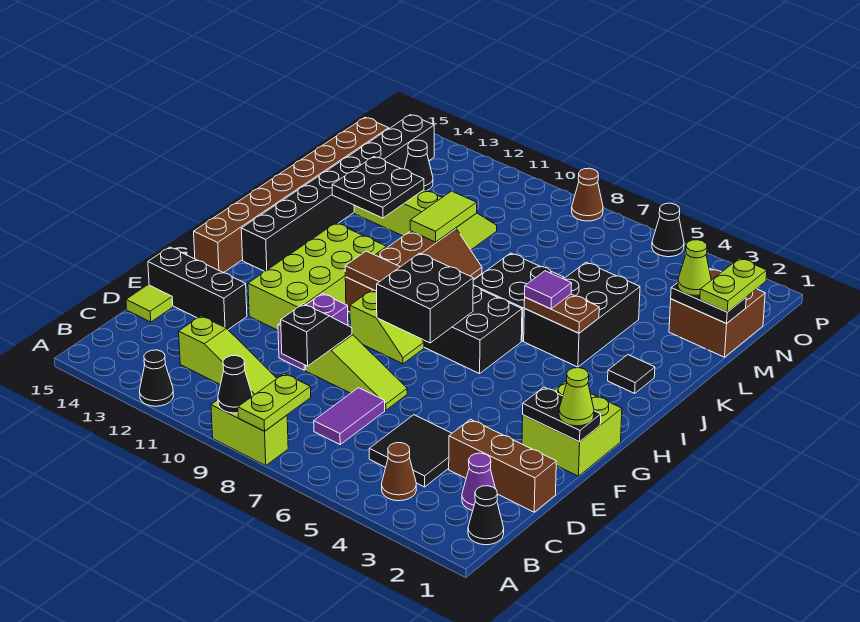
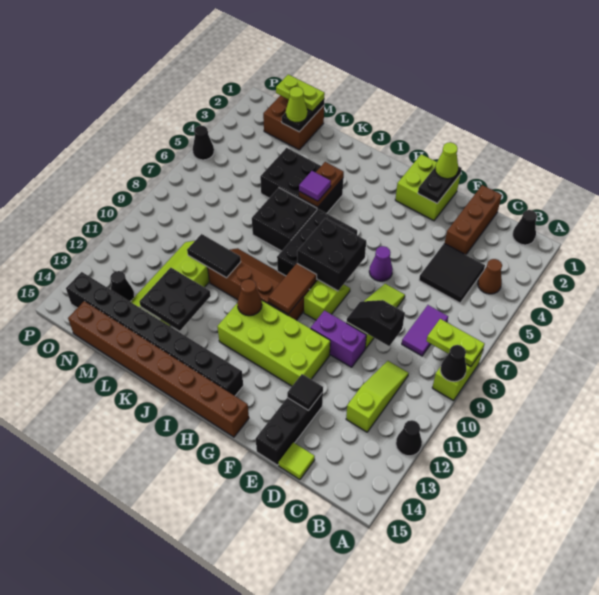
purple cone C2 level 1 -> purple cone F6 level 1
purple tile C7:D7 level 1 -> purple tile C7:C8 level 1
black tile J2 level 1 -> black tile E13 level 2
lime tile K10:L10 level 2 -> black tile K10:L10 level 2
brown cone P8 level 1 -> brown cone I11 level 2

